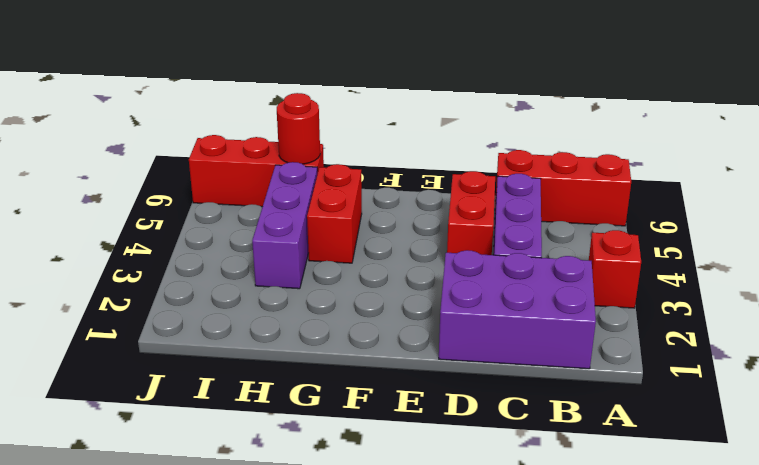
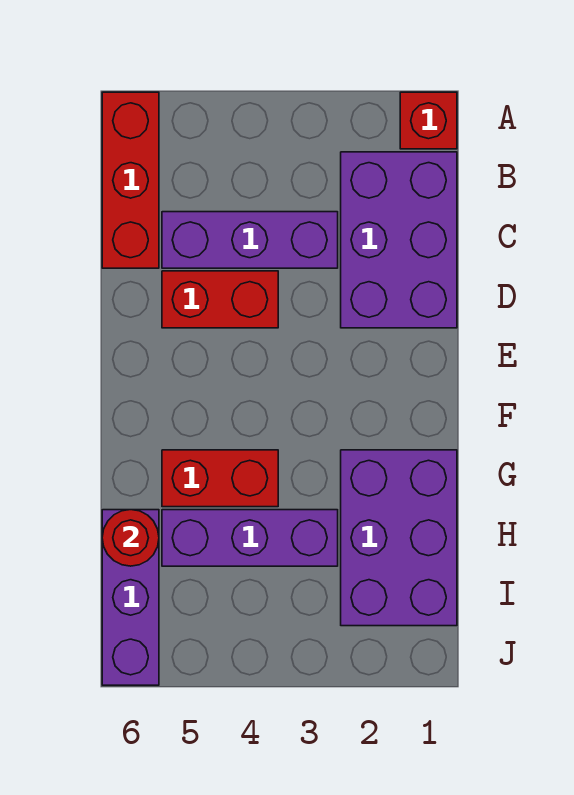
red brick A3 level 1 -> red brick A1 level 1
none -> purple brick G1:I2 level 1
red brick H6:J6 level 1 -> purple brick H6:J6 level 1

